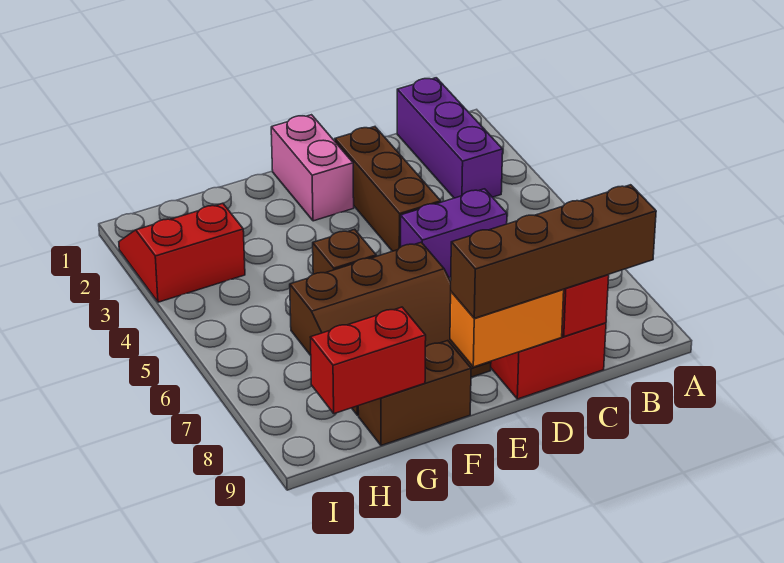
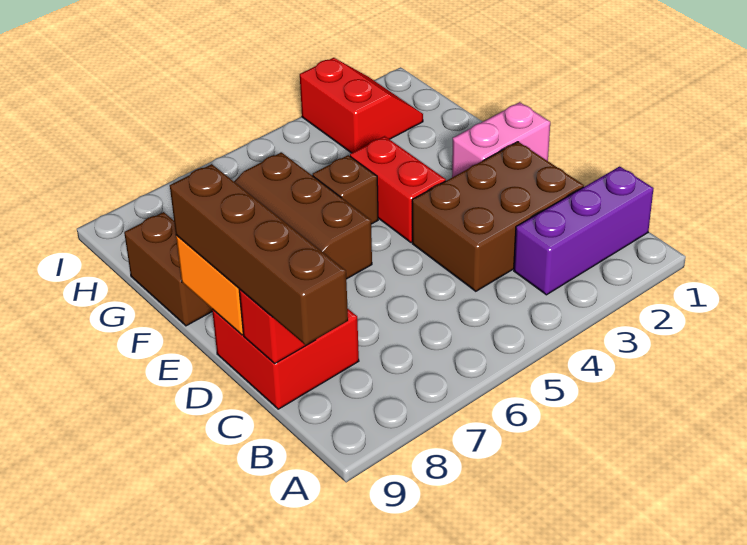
purple brick C5:D5 level 1 -> none
brown brick D2:D4 level 1 -> brown brick C2:D4 level 1
red brick G9:H9 level 2 -> red brick E4:F4 level 1

